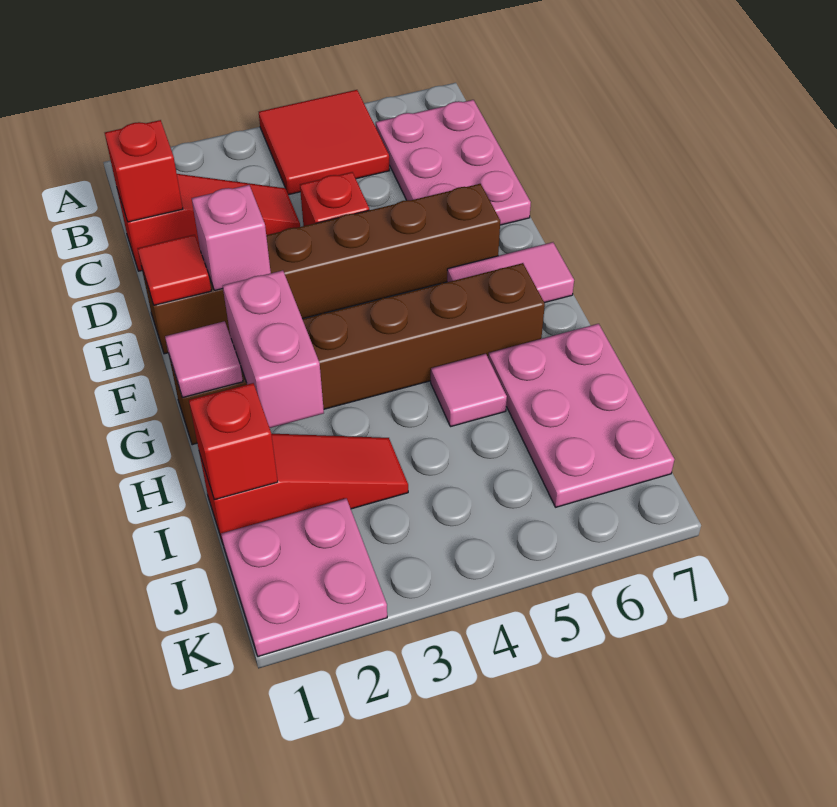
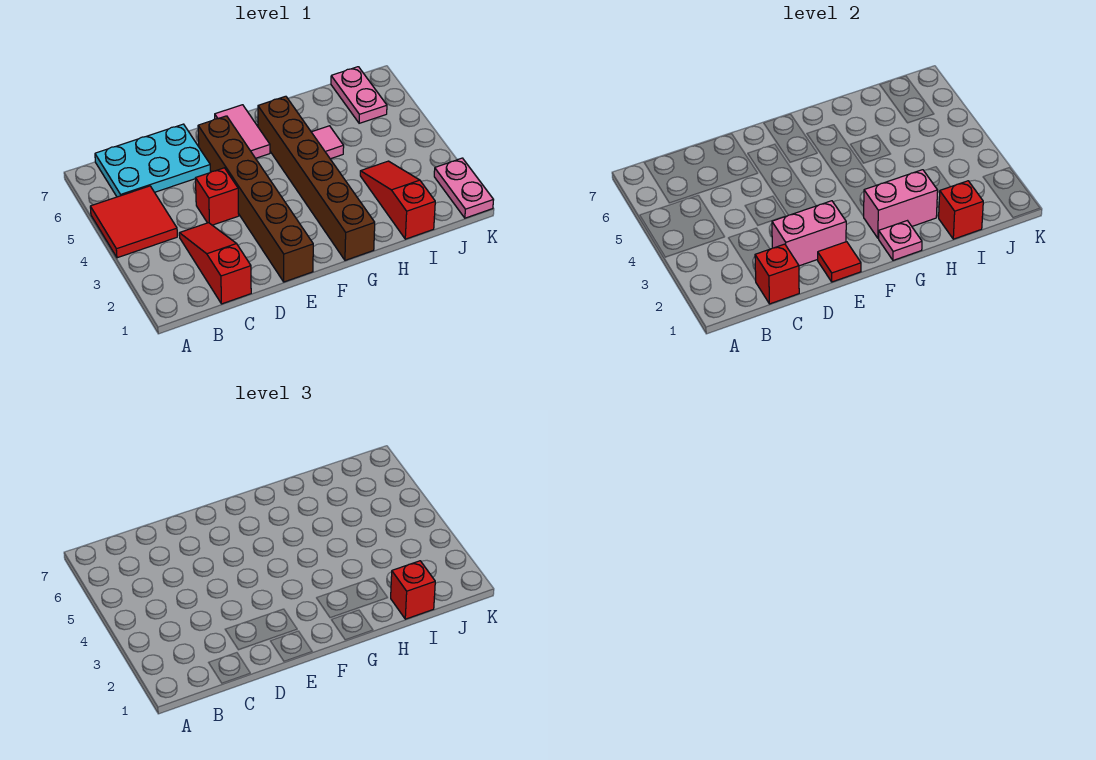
pink plate B6:D7 level 1 -> cyan plate B6:D7 level 1
pink brick E2 level 2 -> pink brick D2:E2 level 2
pink tile G1 level 2 -> pink plate G1 level 2
pink plate H6:J7 level 1 -> pink plate J6:J7 level 1
none -> red brick I1 level 3
pink plate J1:K2 level 1 -> pink plate K1:K2 level 1

